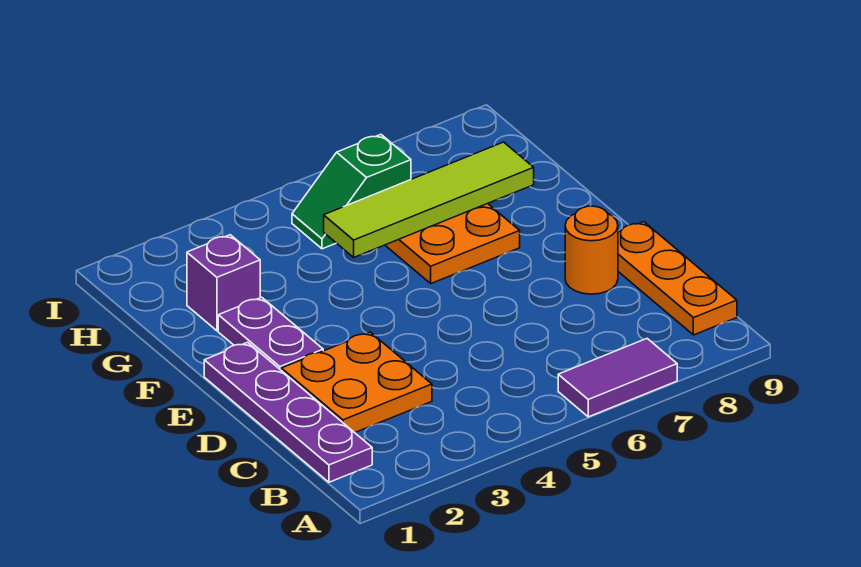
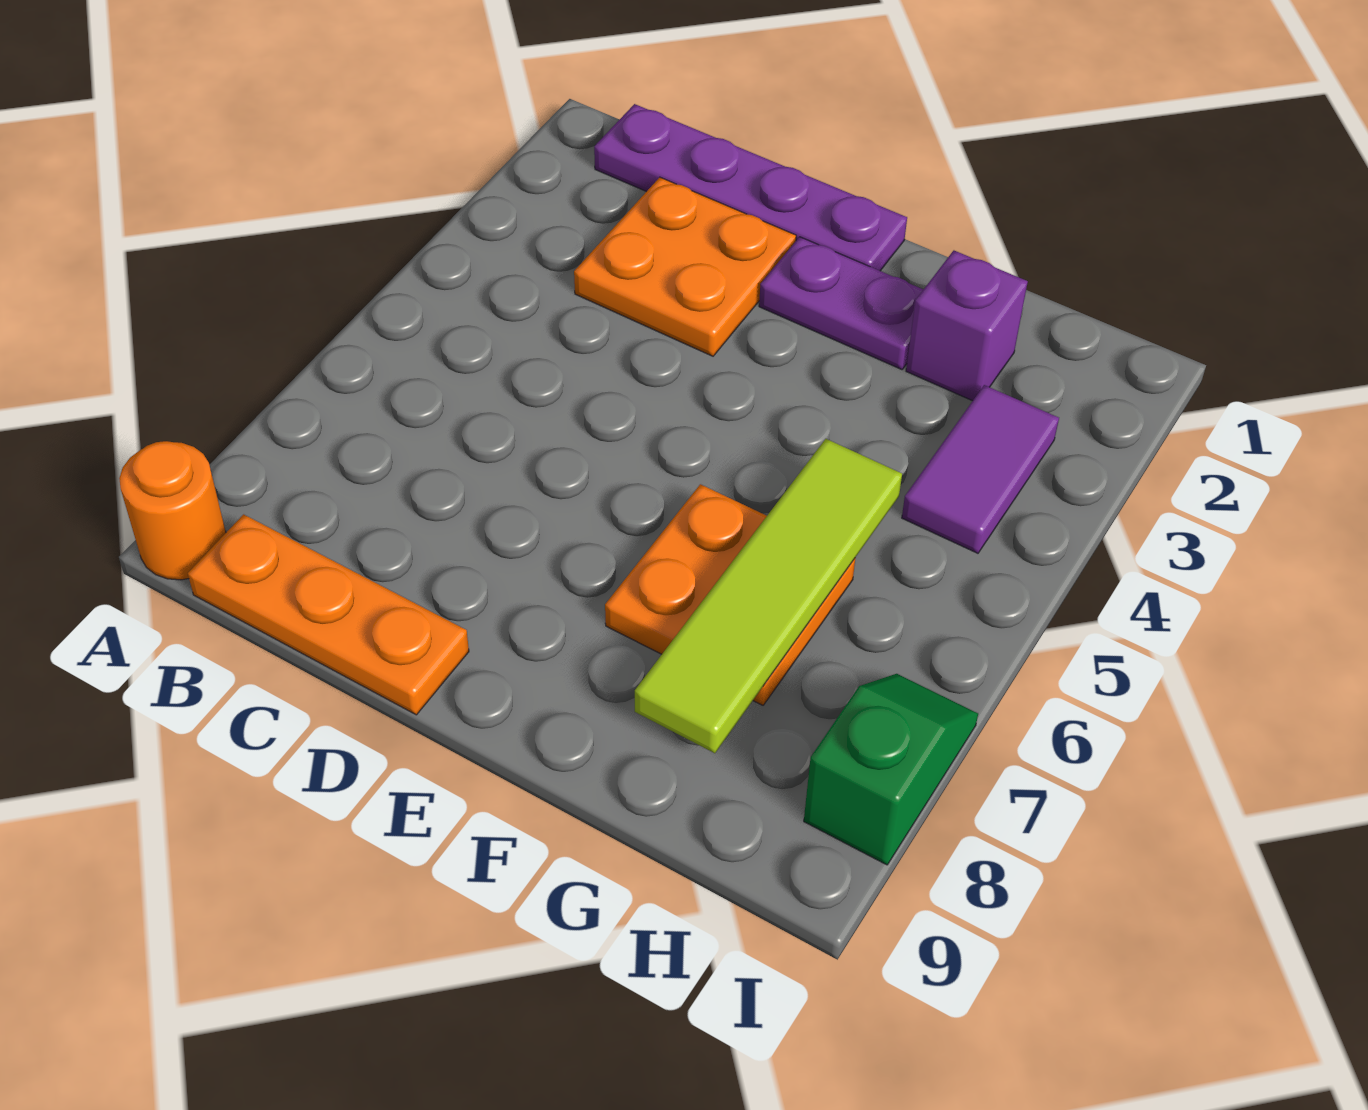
purple tile A6:A7 level 1 -> purple tile H3:H4 level 1
orange round brick D8 level 1 -> orange round brick A9 level 1
green slope H5:H6 level 1 top 6 -> green slope I7:I8 level 1 top 8

